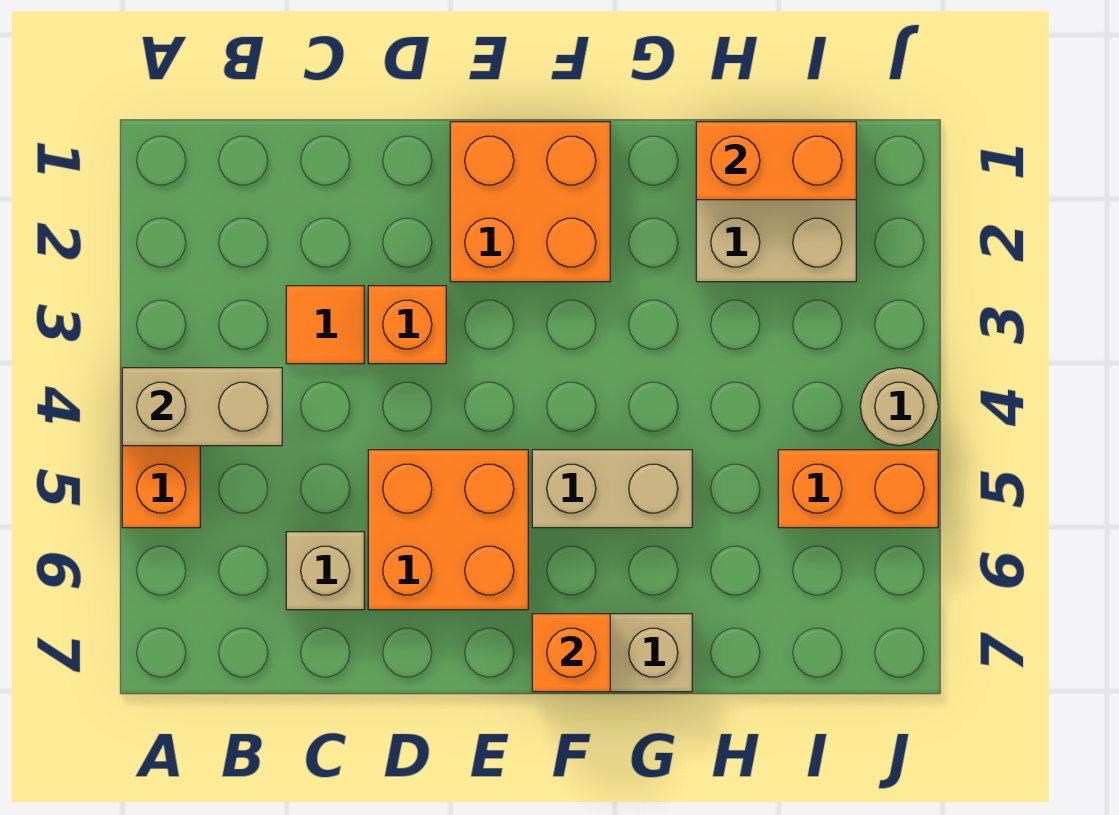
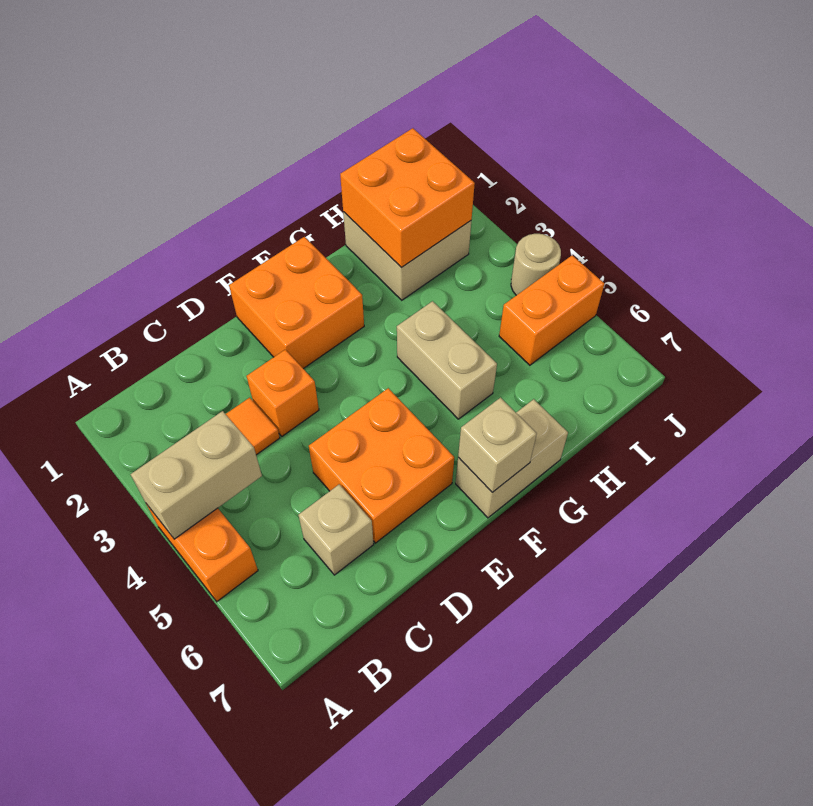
tan brick F5:G5 level 1 -> tan brick G4:G5 level 1
orange brick F7 level 2 -> tan brick F7 level 2
orange brick H1:I1 level 2 -> orange brick H1:I2 level 2

